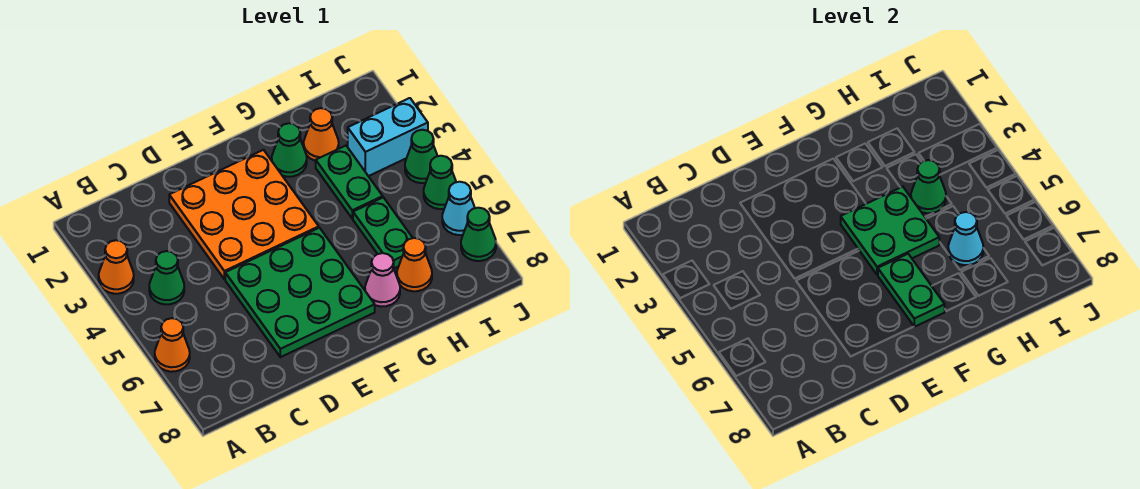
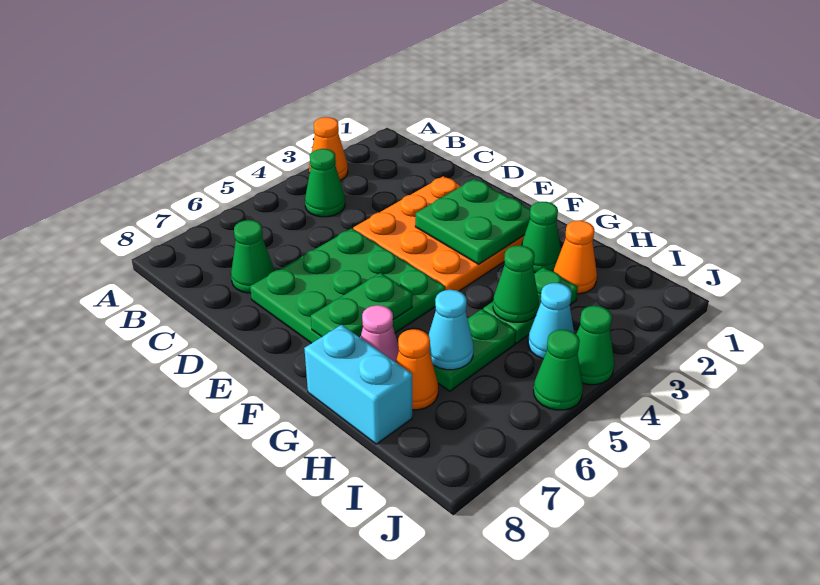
orange cone A6 level 1 -> none
green plate F4:G5 level 2 -> green plate E2:F3 level 2
cyan brick I3:J3 level 1 -> cyan brick G8:H8 level 1
cyan cone J6 level 1 -> cyan cone I4 level 1
green cone J7 level 1 -> green cone C7 level 1

